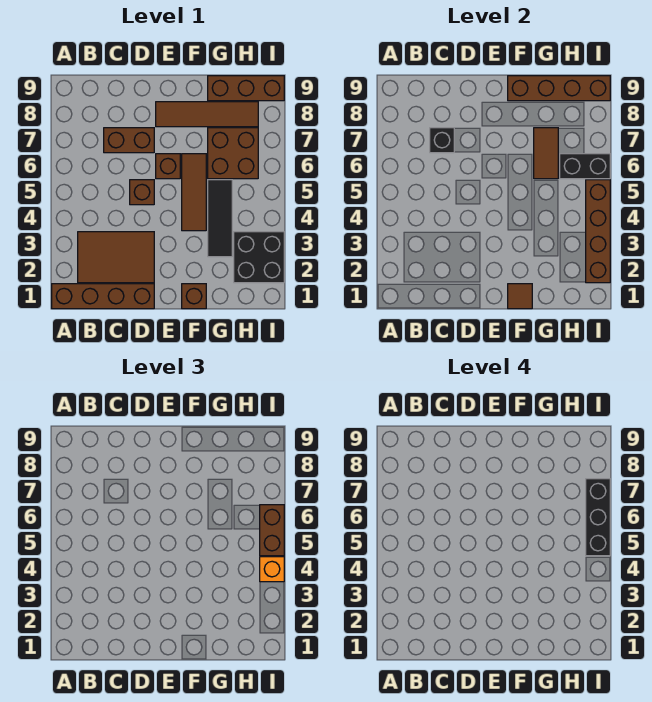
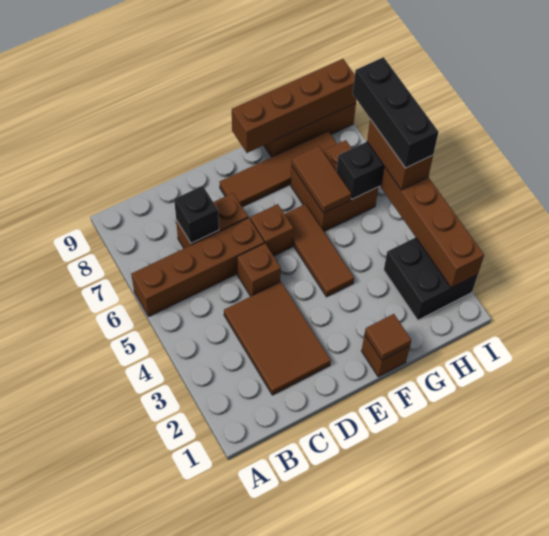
brown brick A1:D1 level 1 -> brown brick A6:D6 level 1
brown tile B2:D3 level 1 -> brown tile C2:D4 level 1
black tile G3:G5 level 1 -> none
orange brick I4 level 3 -> none

